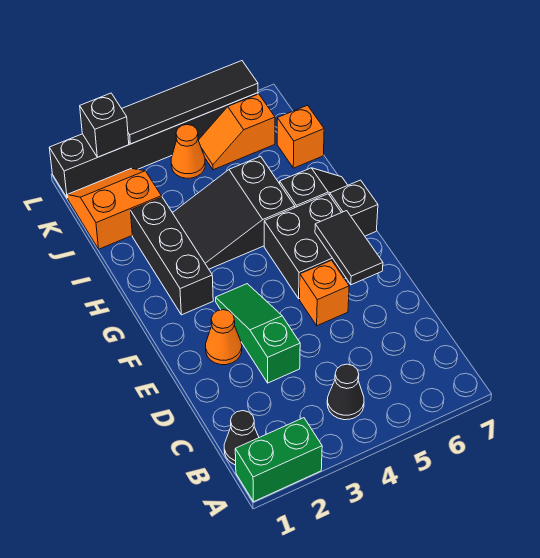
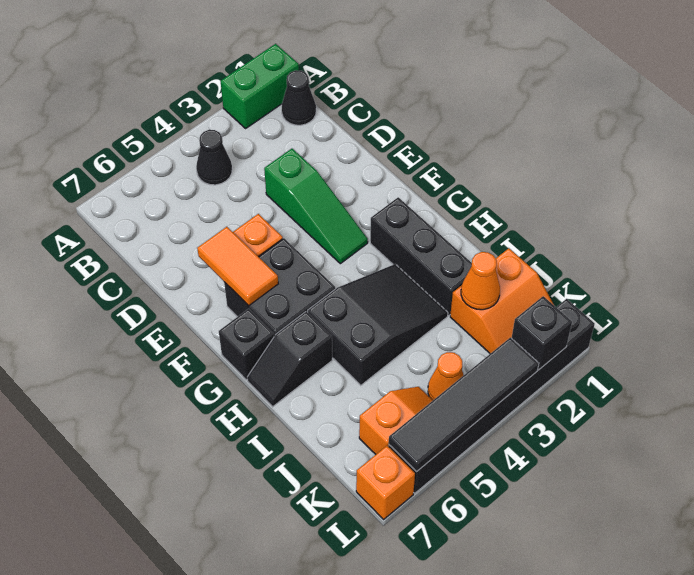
orange cone E2 level 1 -> orange cone J2 level 2
black tile E6:F6 level 2 -> orange tile E6:F6 level 2
orange brick J7 level 1 -> orange brick L7 level 1

